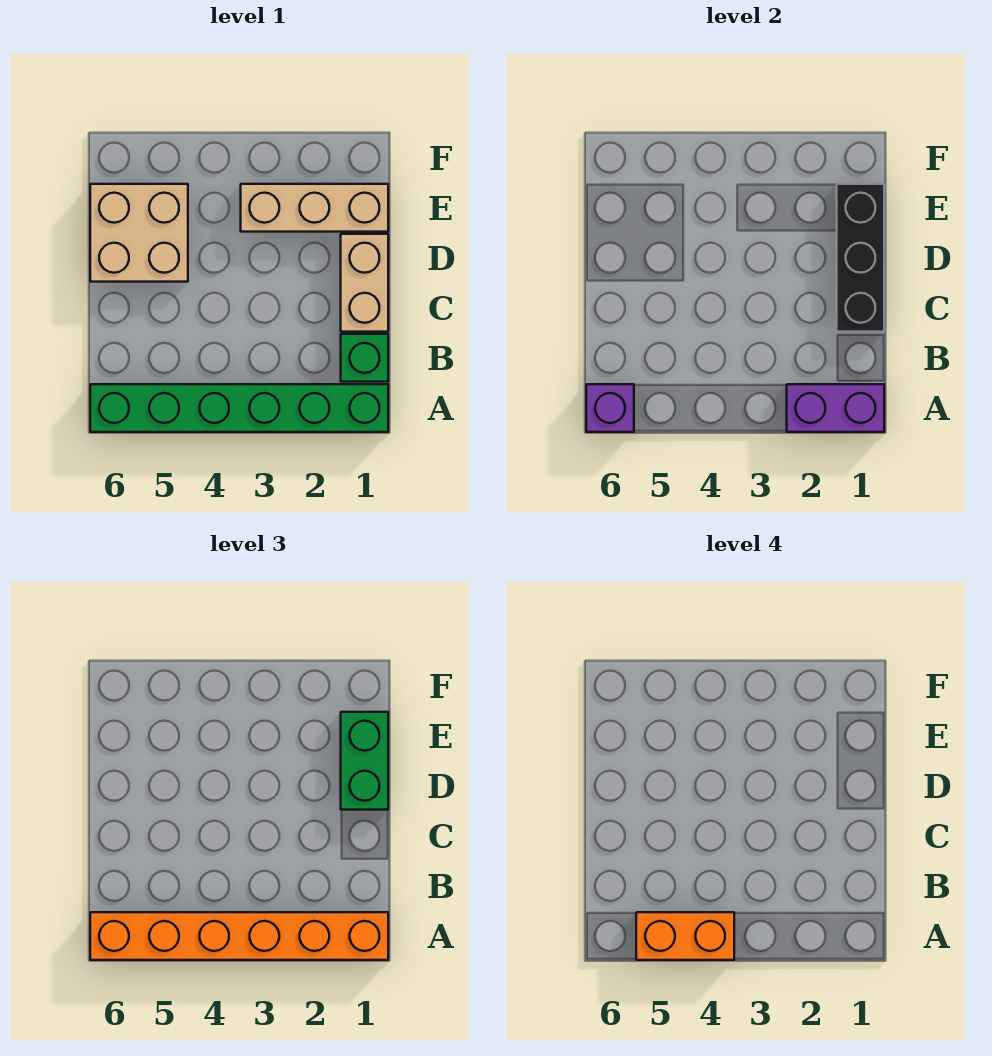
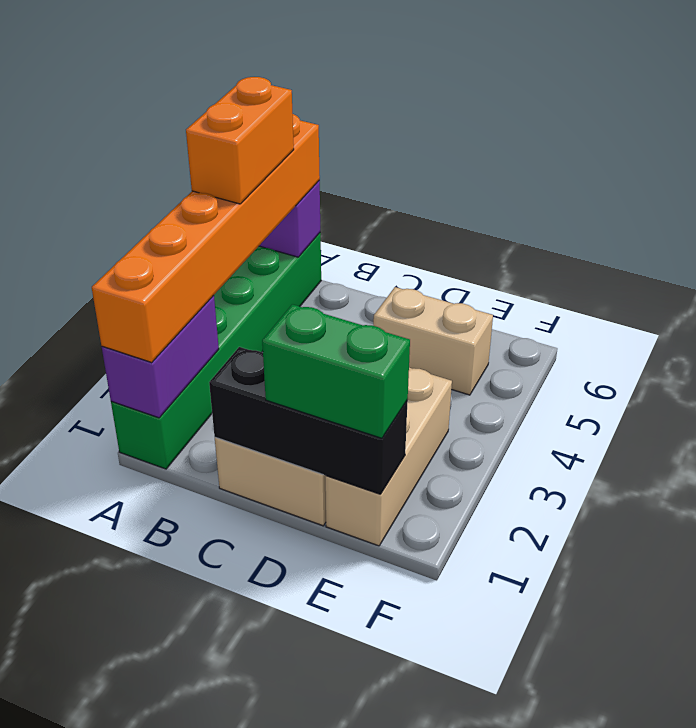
green brick B1 level 1 -> none
tan brick D5:E6 level 1 -> tan brick D5:E5 level 1

